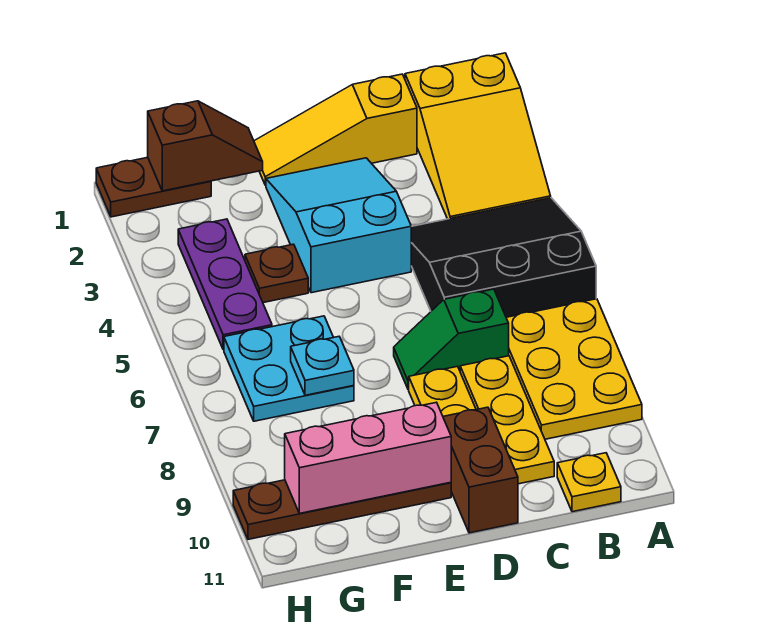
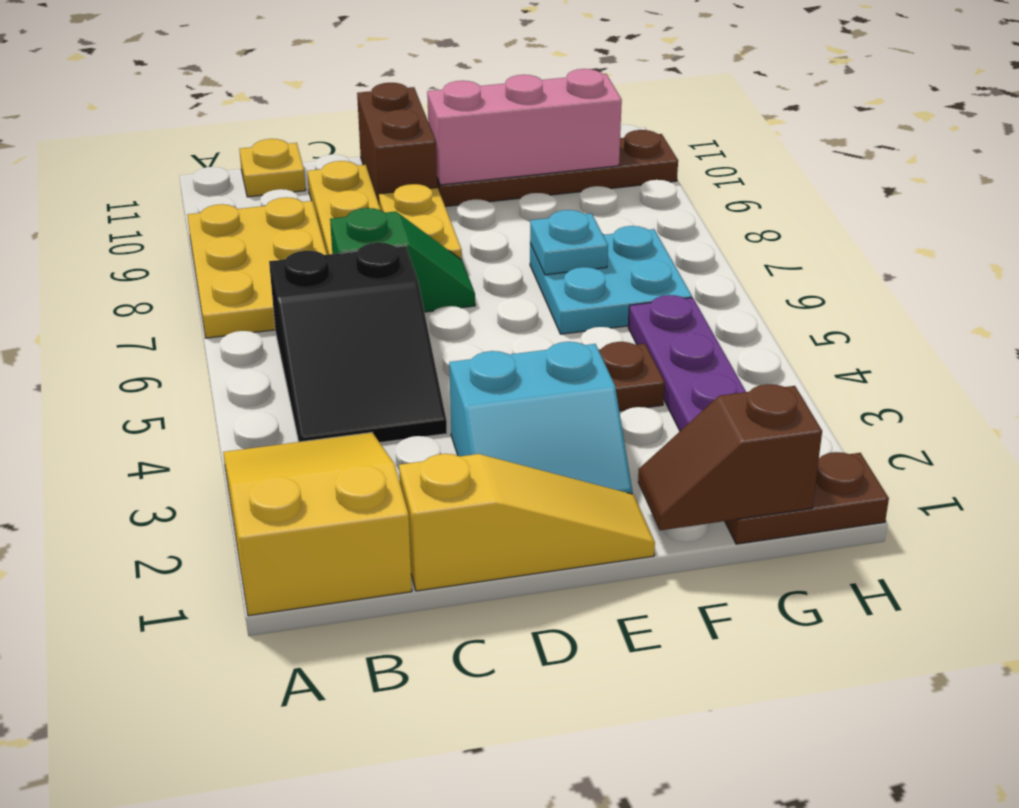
black slope A4:C6 level 1 top 6 -> black slope B4:C6 level 1 top 6
cyan slope D2:E4 level 1 top 4 -> cyan slope D2:E3 level 1 top 3

